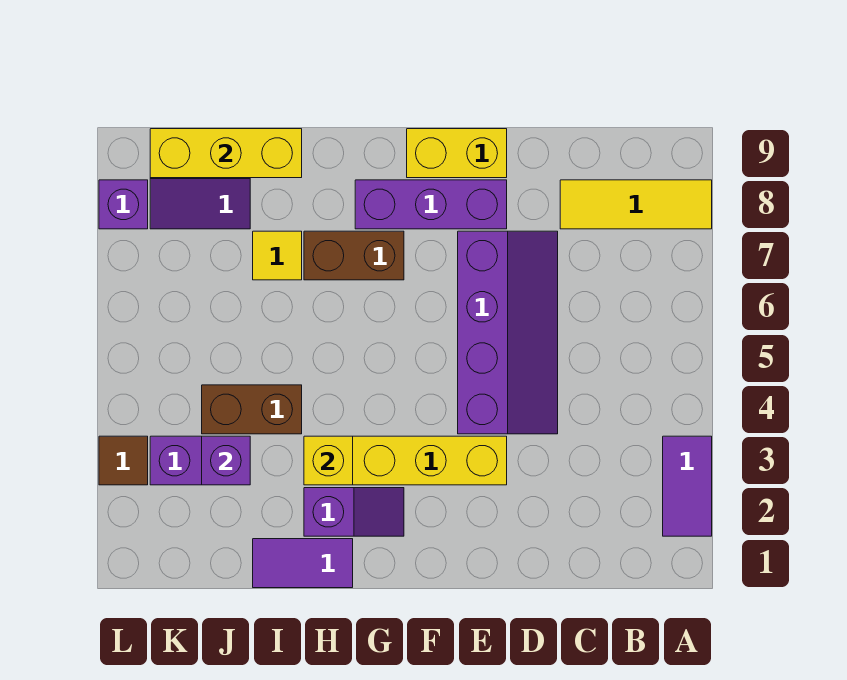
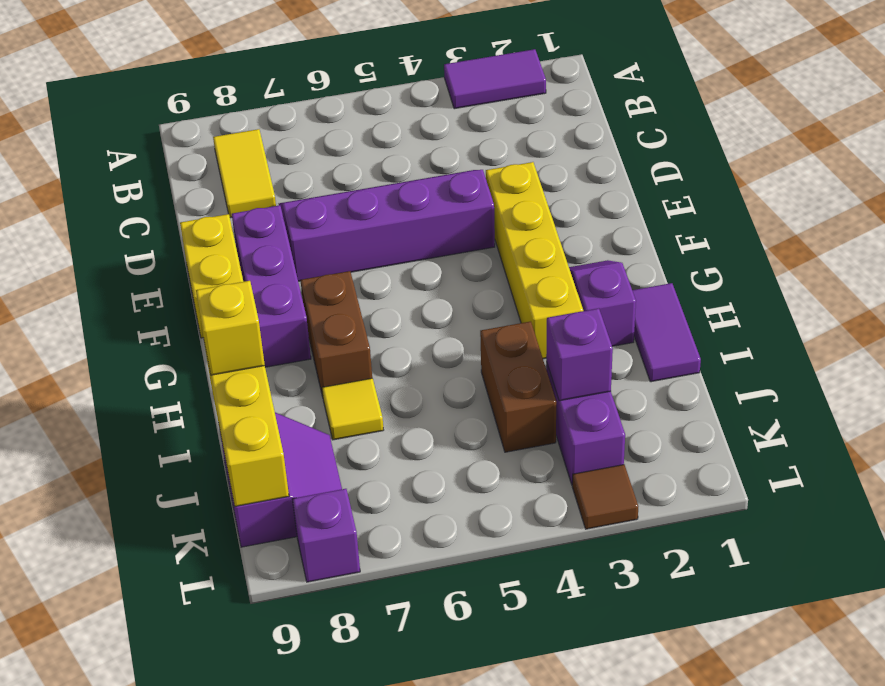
yellow tile A8:C8 level 1 -> yellow tile B8:C8 level 1
yellow brick H3 level 2 -> yellow brick I9 level 3

